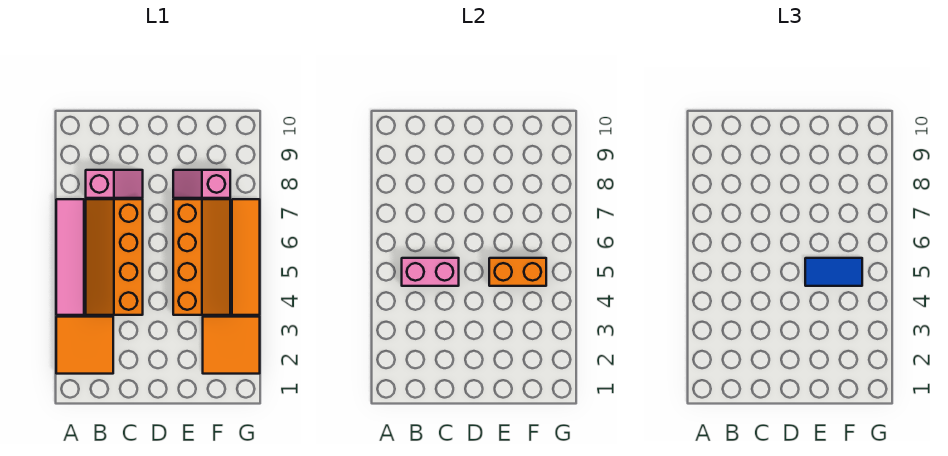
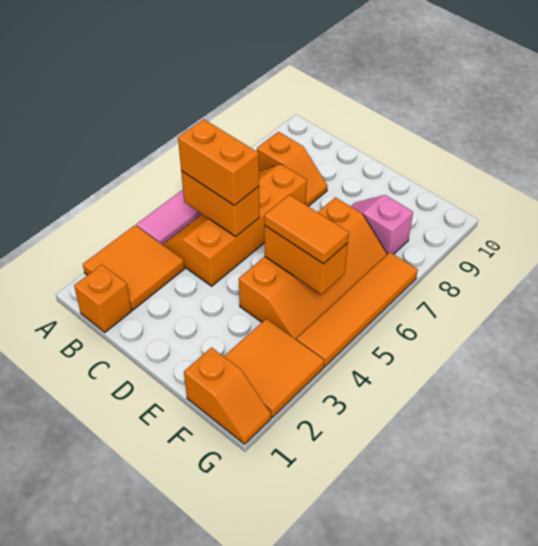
none -> orange brick B1 level 1
pink brick B5:C5 level 2 -> orange brick B5:C5 level 2
none -> orange brick B5:C5 level 3
pink slope B8:C8 level 1 top B -> orange slope B8:C8 level 1 top B
blue tile E5:F5 level 3 -> orange tile E5:F5 level 3
none -> orange slope F1:G1 level 1 top F

